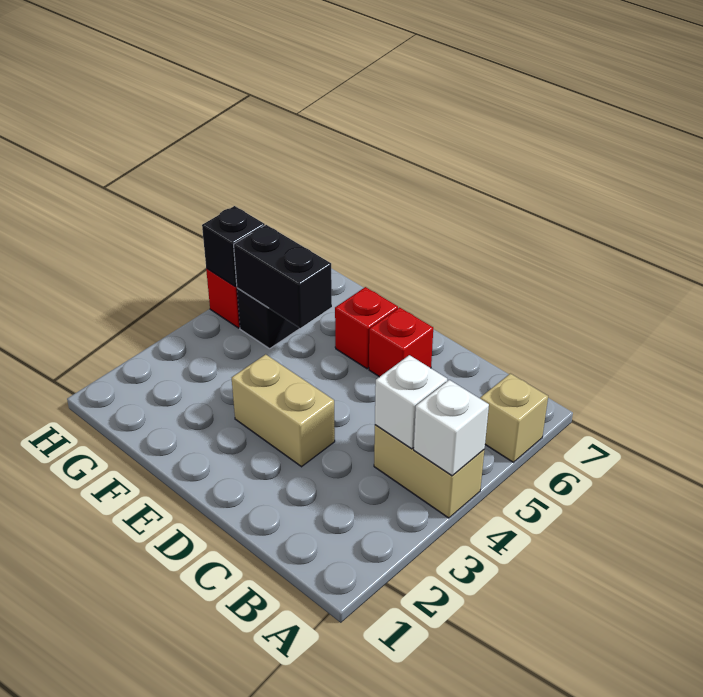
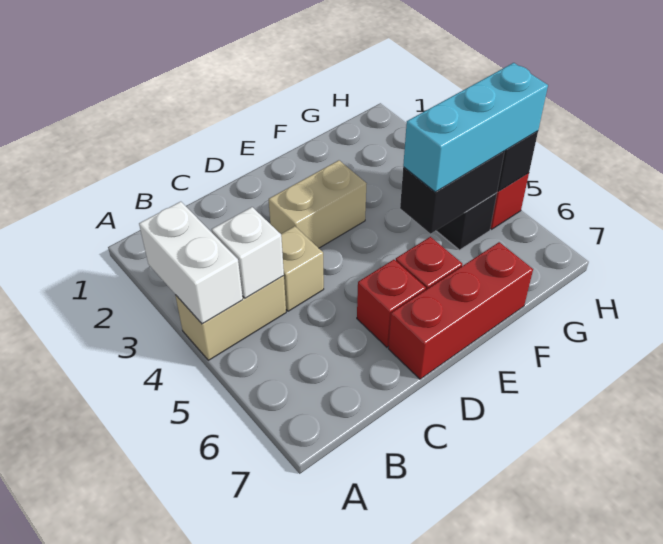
white brick A4 level 2 -> white brick A3:A4 level 2
tan brick A6 level 1 -> tan brick C4 level 1
none -> red brick D7:F7 level 1
none -> cyan brick F5:H5 level 3

